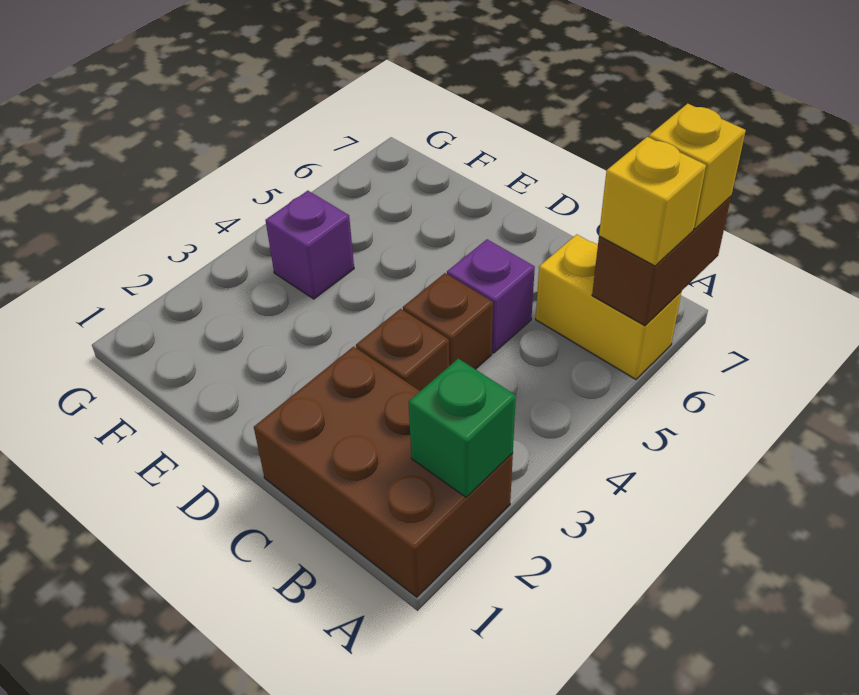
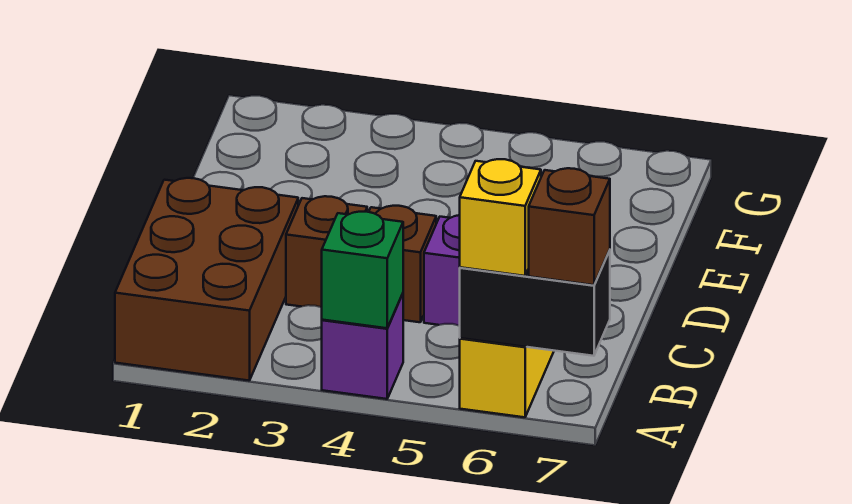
green brick A2 level 2 -> green brick A4 level 2
brown brick A6:A7 level 2 -> black brick A6:A7 level 2
yellow brick A7 level 3 -> brown brick A7 level 3
purple brick F4 level 1 -> purple brick A4 level 1

